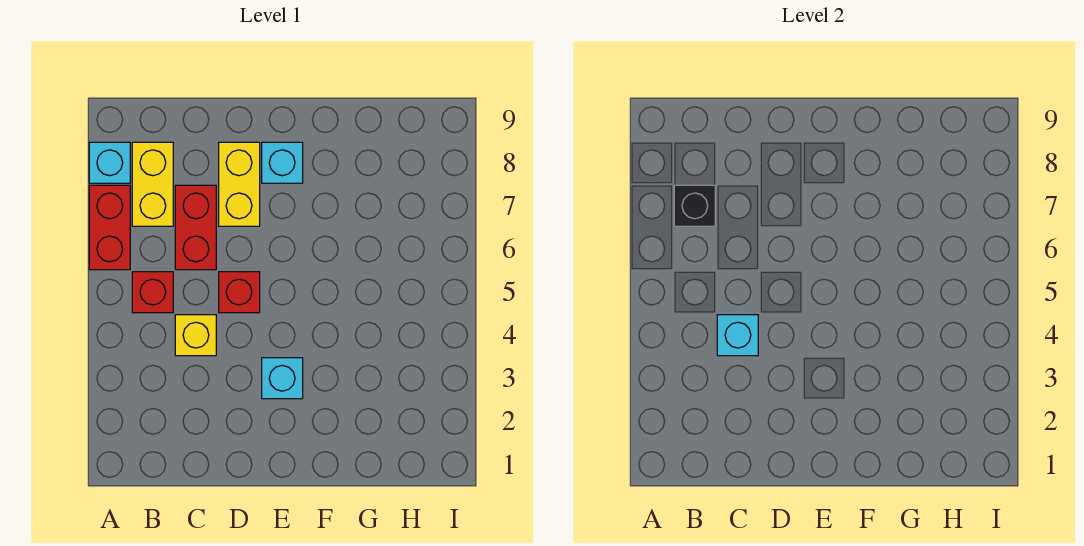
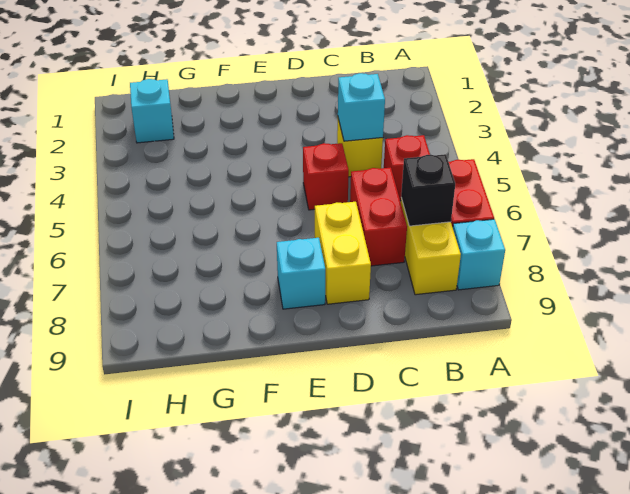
cyan brick E3 level 1 -> cyan brick H2 level 1

